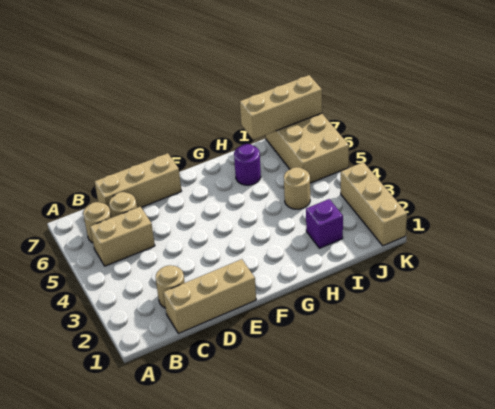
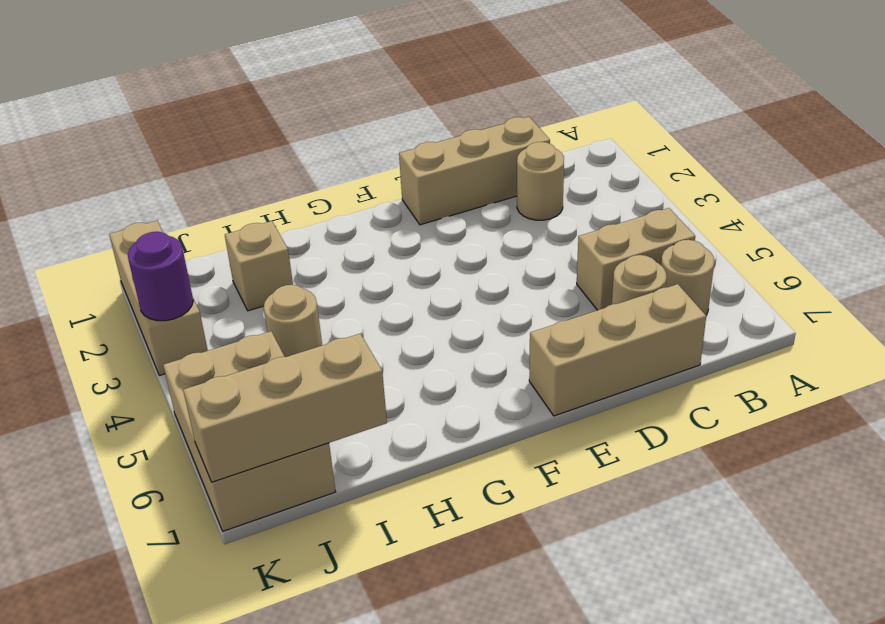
purple round brick H6 level 1 -> purple round brick K3 level 2
purple brick I2 level 1 -> tan brick I2 level 1

